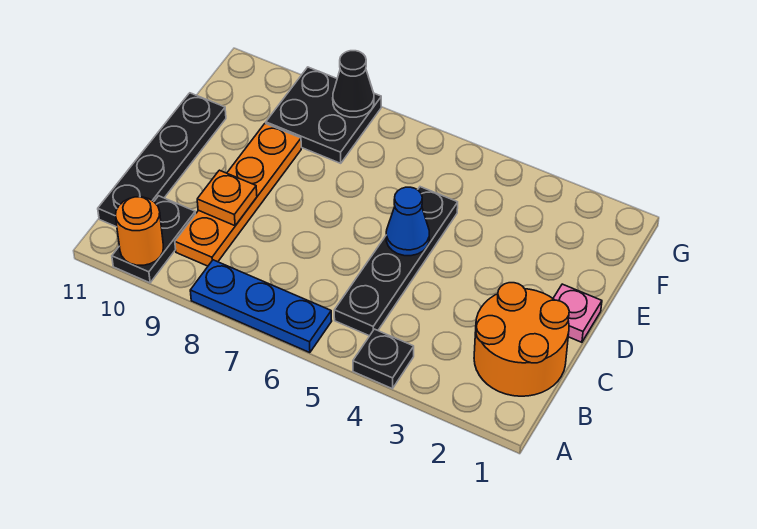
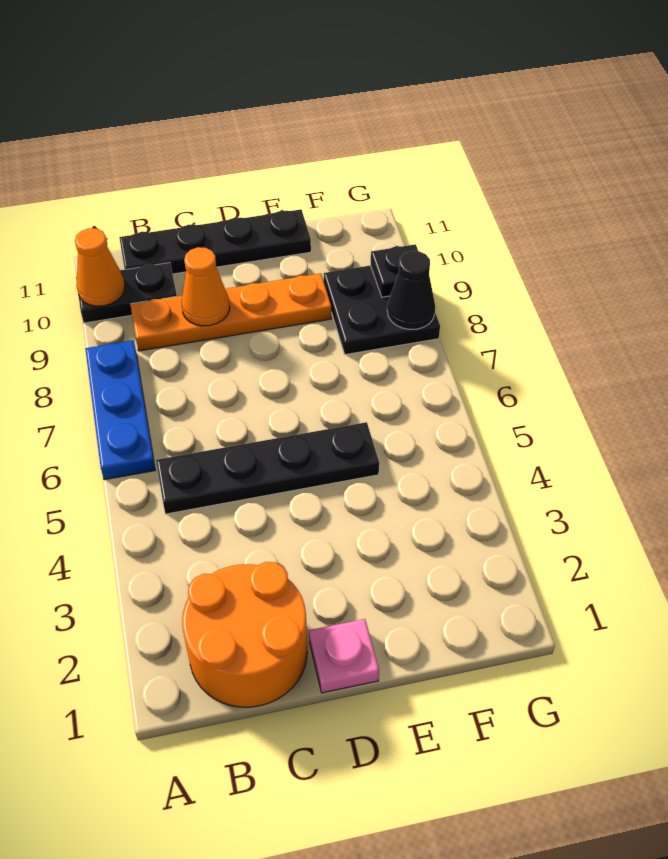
black plate A4 level 1 -> black plate G9 level 2
orange round brick A10 level 2 -> orange cone A10 level 2
orange plate C9 level 2 -> orange cone C9 level 2
blue cone D5 level 2 -> none

